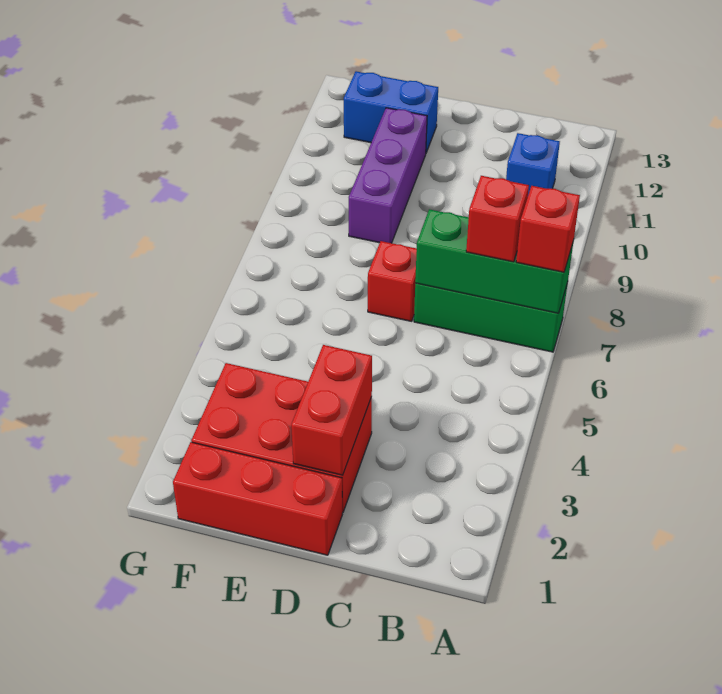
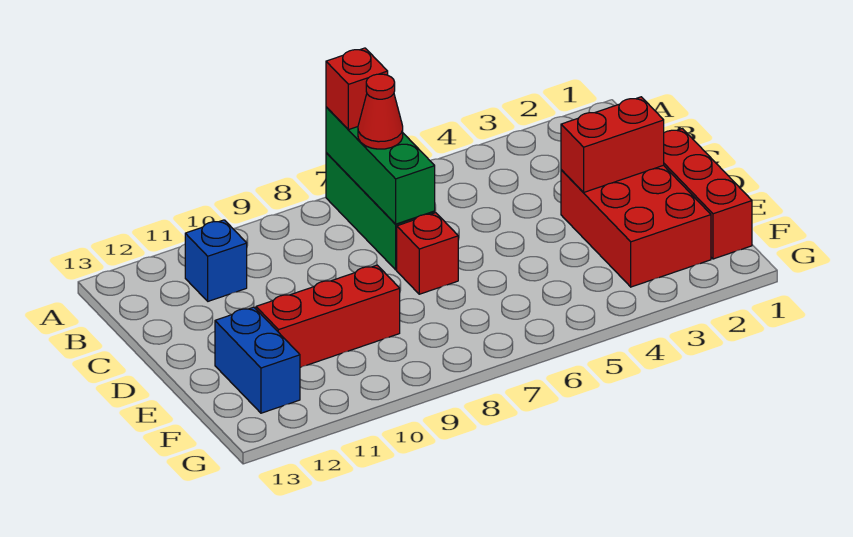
red brick B7 level 3 -> red cone B7 level 3
purple brick E9:E11 level 1 -> red brick E9:E11 level 1

